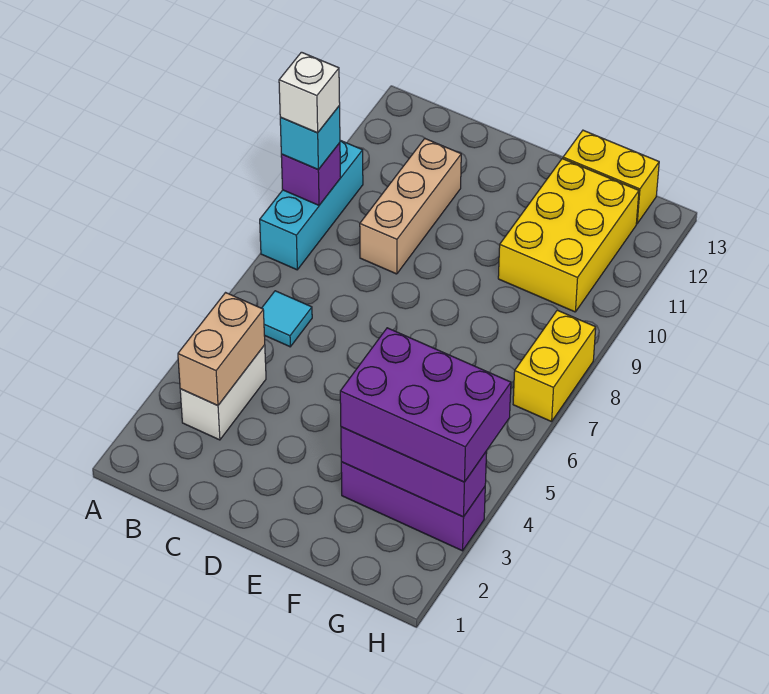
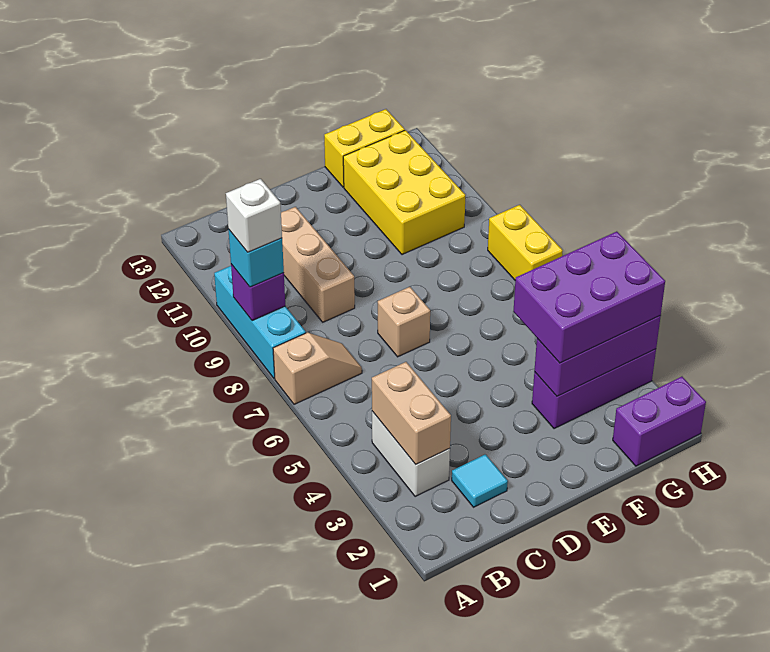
none -> tan slope A7:B7 level 1 top A
cyan tile B6 level 1 -> cyan tile C2 level 1
none -> tan brick D7 level 1
none -> purple brick G1:H1 level 1

